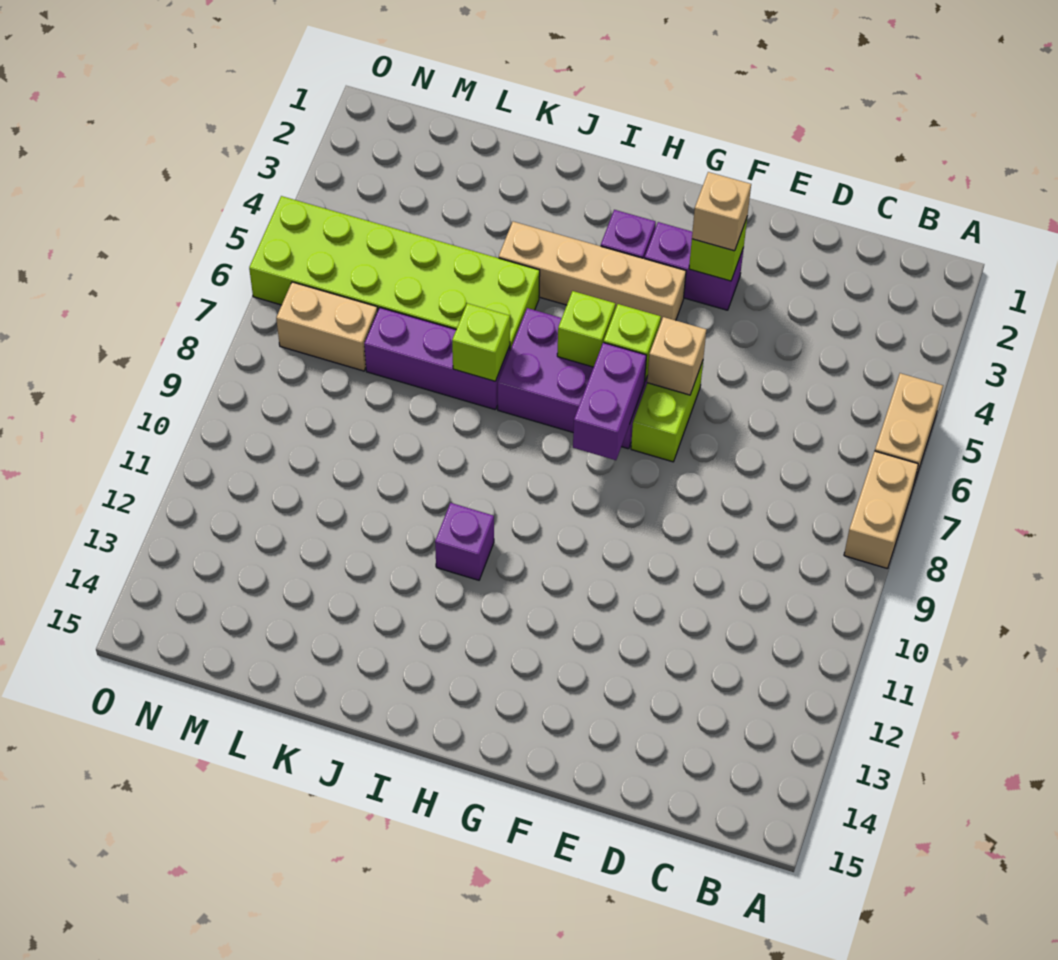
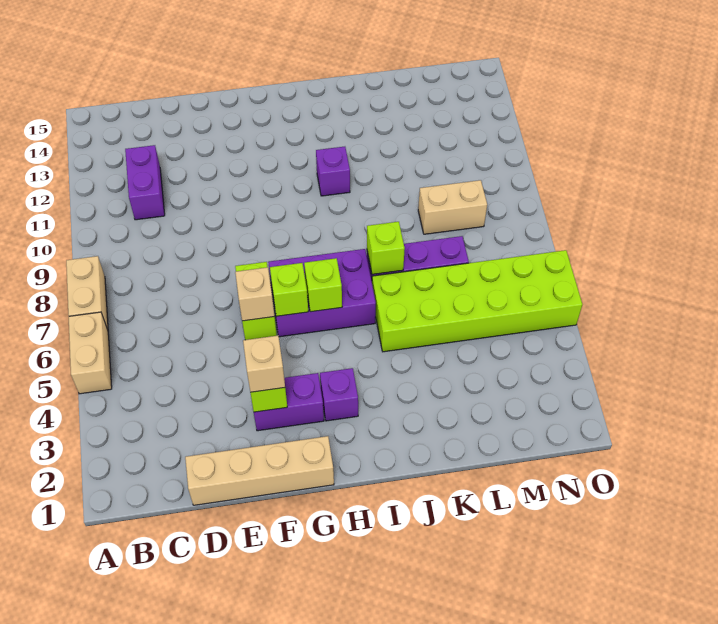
tan brick G4:J4 level 1 -> tan brick D1:G1 level 1
purple brick G7:G8 level 2 -> purple brick C11:C12 level 1
tan brick M7:N7 level 1 -> tan brick L9:M9 level 1

